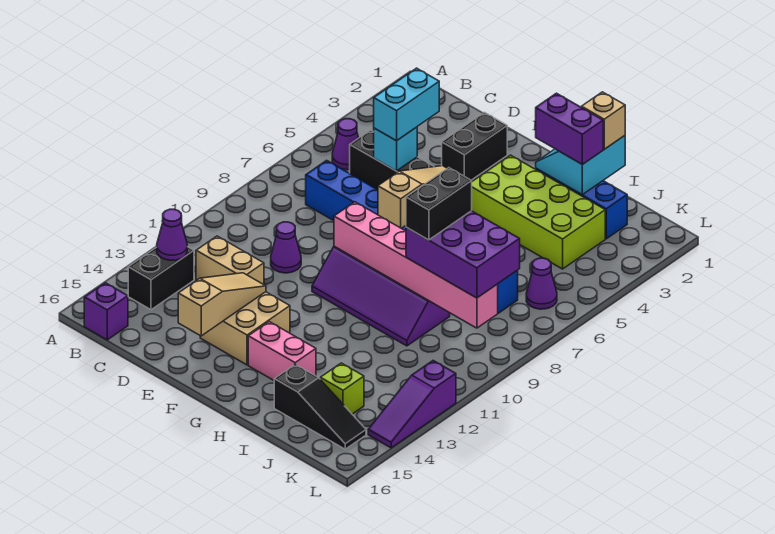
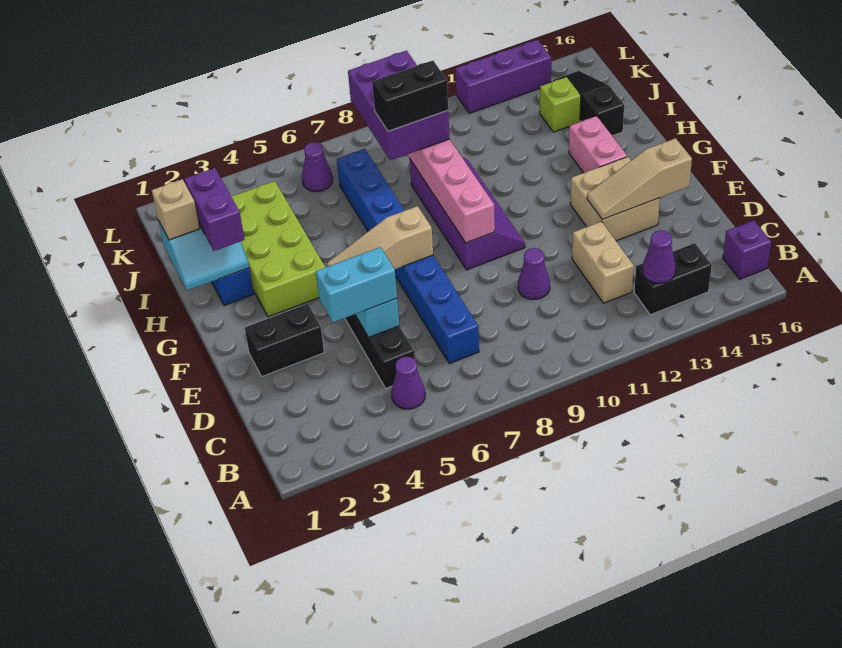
purple slope L12:L14 level 1 top 12 -> purple brick L12:L14 level 1

